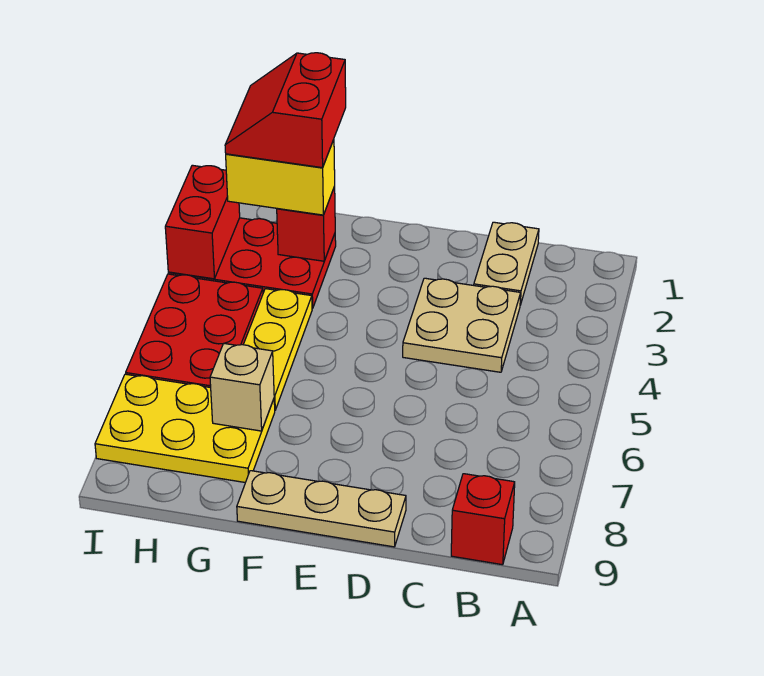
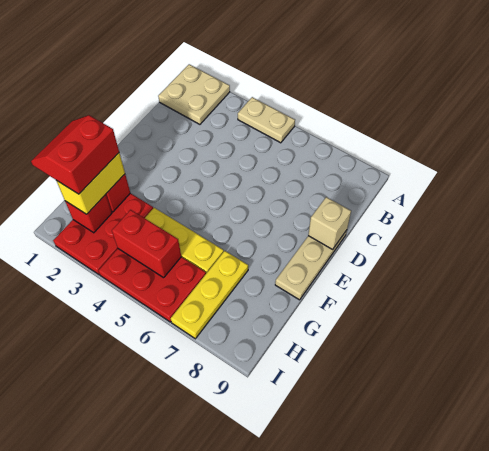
red brick B9 level 1 -> red brick H2 level 2
tan plate C1:C2 level 1 -> tan plate A4:A5 level 1
tan plate C3:D4 level 1 -> tan plate A1:B2 level 1
red slope G1:H2 level 4 top G -> red slope G1:H2 level 4 top 2
yellow plate G7:I8 level 1 -> yellow plate G7:I7 level 1
tan brick G7 level 2 -> tan brick D9 level 2
red brick I2:I3 level 2 -> red brick H4:H5 level 2

